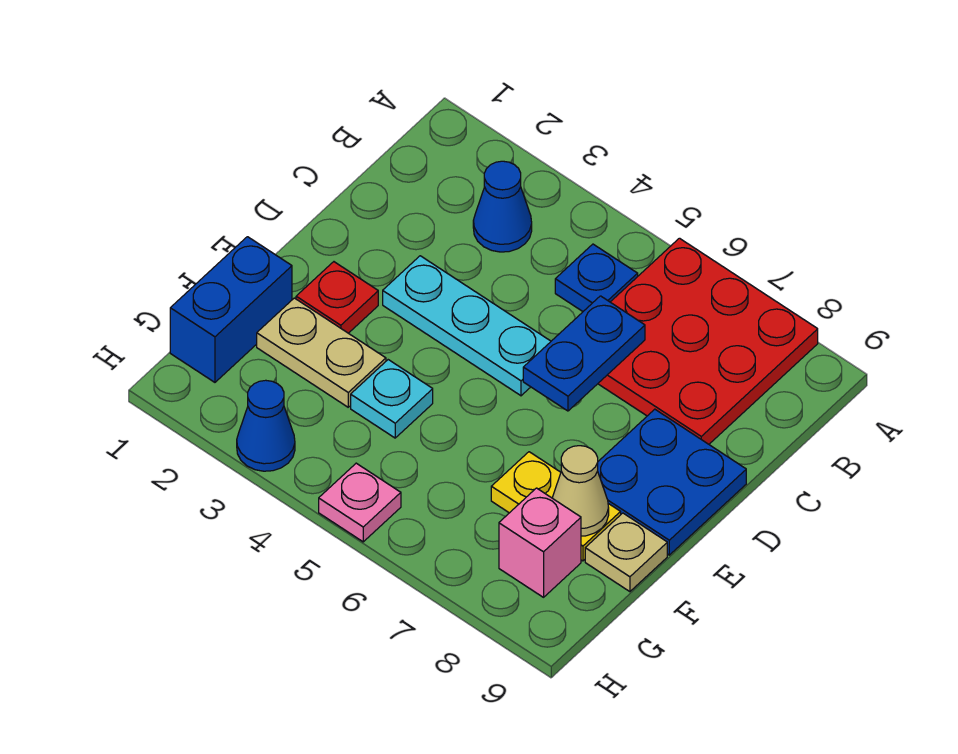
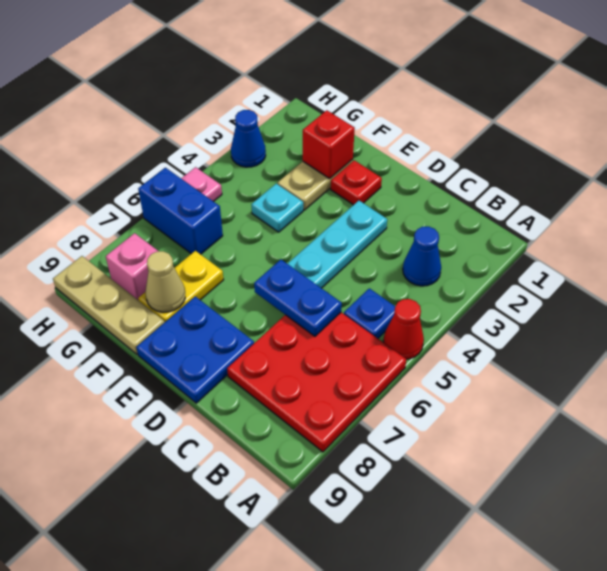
none -> red cone A5 level 1
blue brick F1:G1 level 1 -> blue brick G6:H6 level 1
none -> red brick F2 level 2
tan plate F9 level 1 -> tan plate F9:H9 level 1

